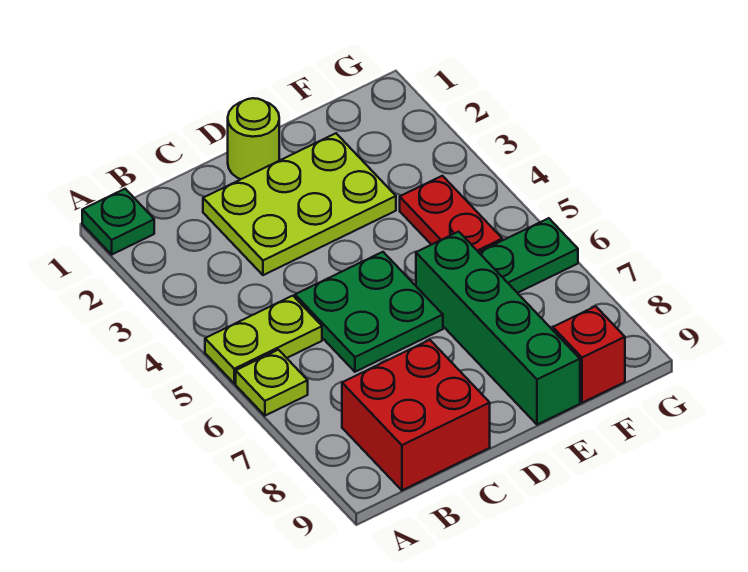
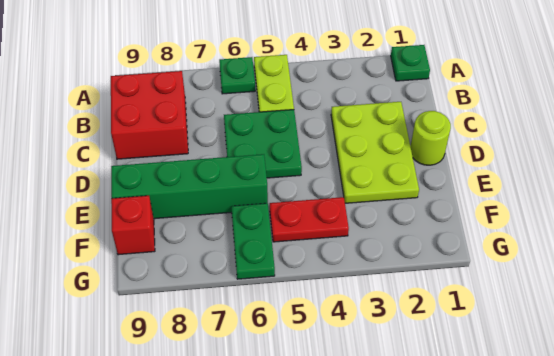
lime plate A6 level 1 -> green plate A6 level 1

